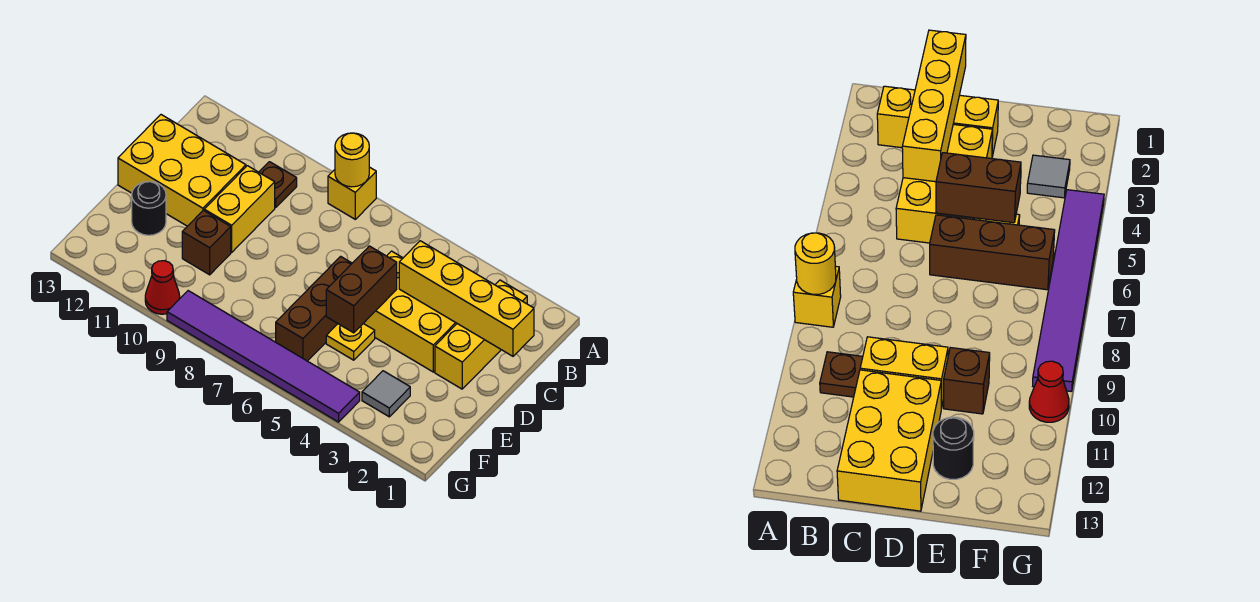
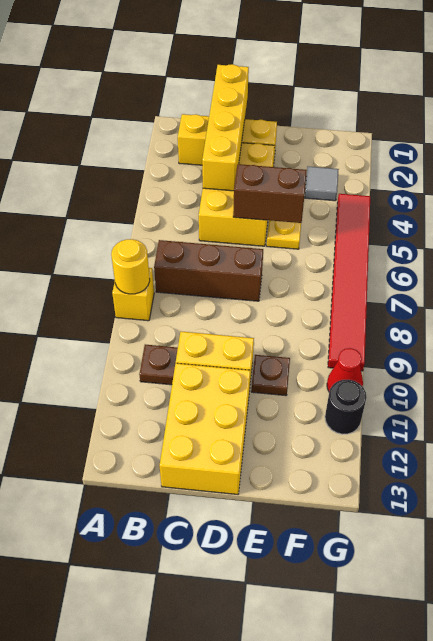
brown brick D6:F6 level 1 -> brown brick B7:D7 level 1
brown brick E10 level 1 -> brown plate E10 level 1
black round brick E12 level 1 -> black round brick G11 level 1
purple tile G4:G9 level 1 -> red tile G4:G9 level 1

